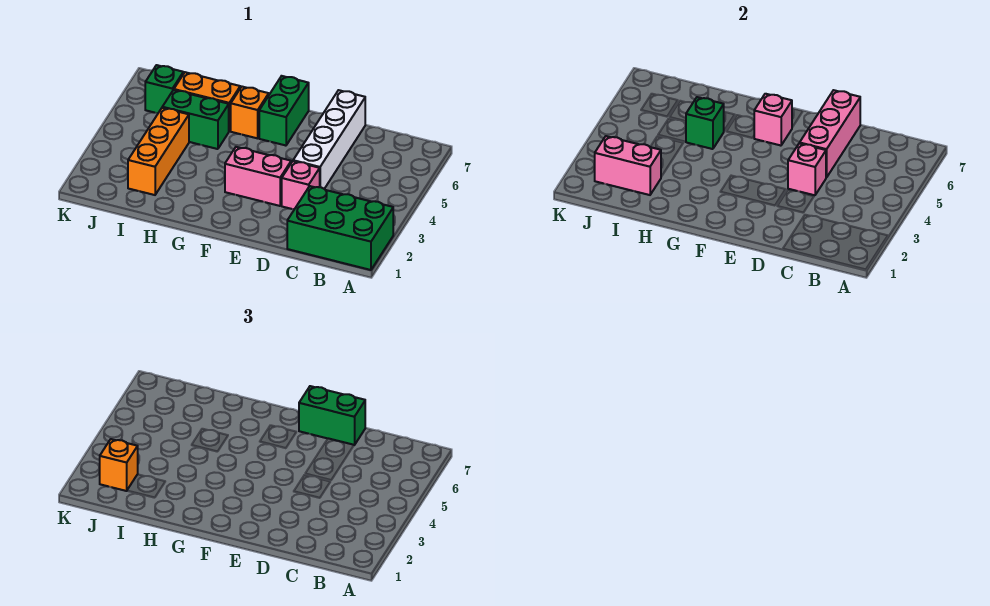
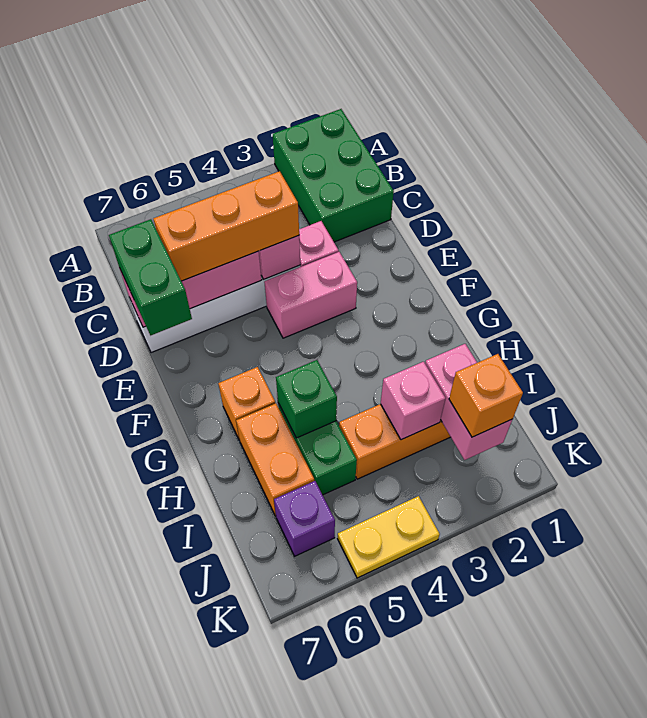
none -> orange brick D4:D6 level 3
pink brick E3:F3 level 1 -> pink brick E3:E4 level 1
green brick F6:F7 level 1 -> none
pink brick F6 level 2 -> pink brick I3 level 2
green brick J6 level 1 -> purple brick J6 level 1
none -> yellow plate K4:K5 level 1

